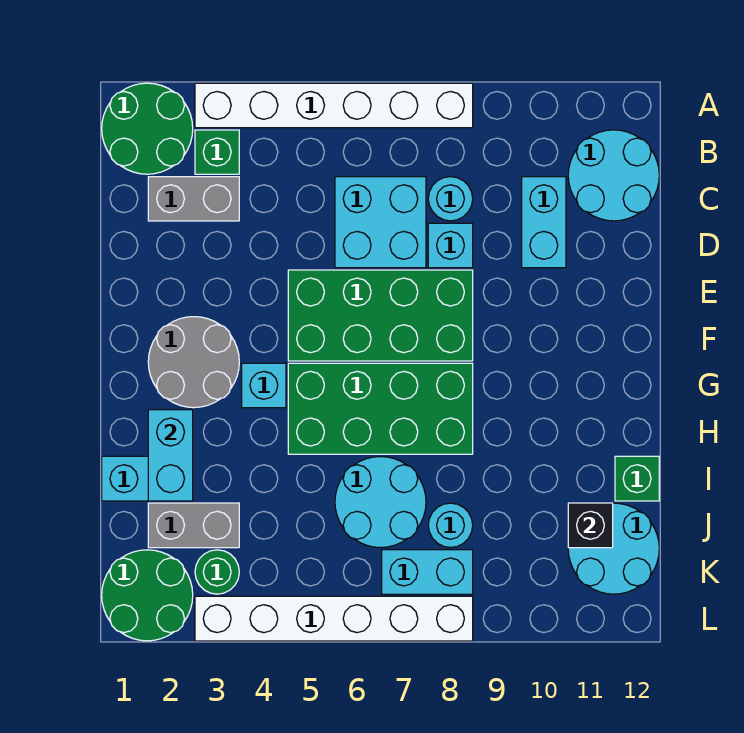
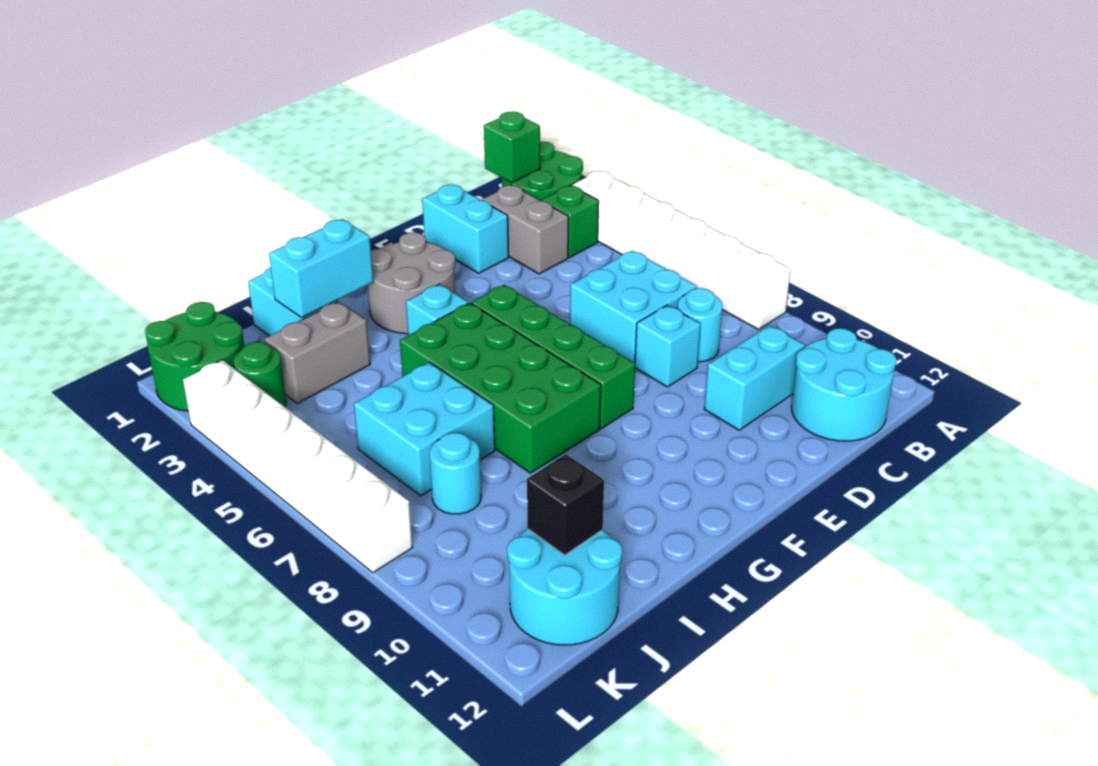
green brick E5:F8 level 1 -> green brick F5:F8 level 1
cyan round brick I6:J7 level 1 -> cyan brick I6:J7 level 1
green brick I12 level 1 -> green brick B1 level 2
grey brick J2:J3 level 1 -> grey brick I3:J3 level 1
cyan brick K7:K8 level 1 -> cyan brick D1:D2 level 1

